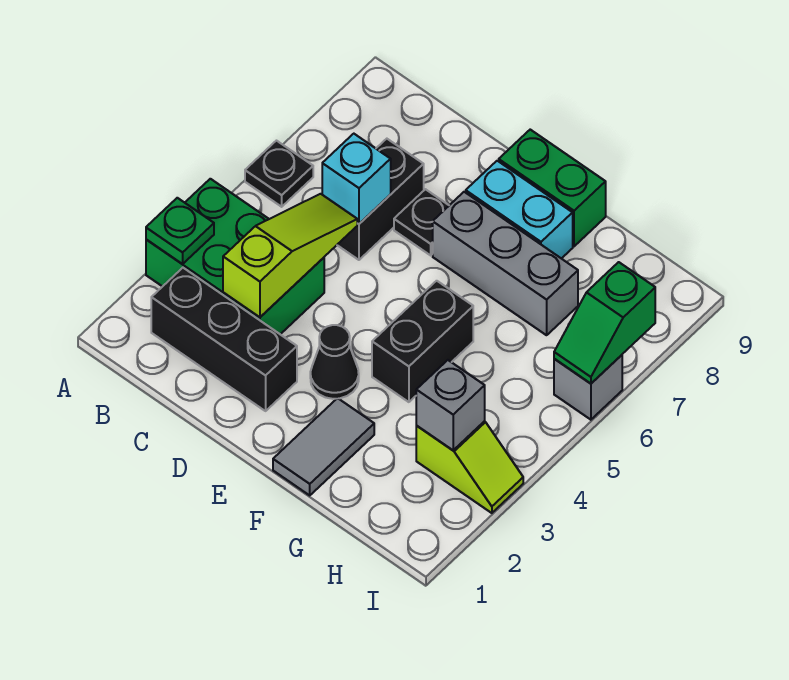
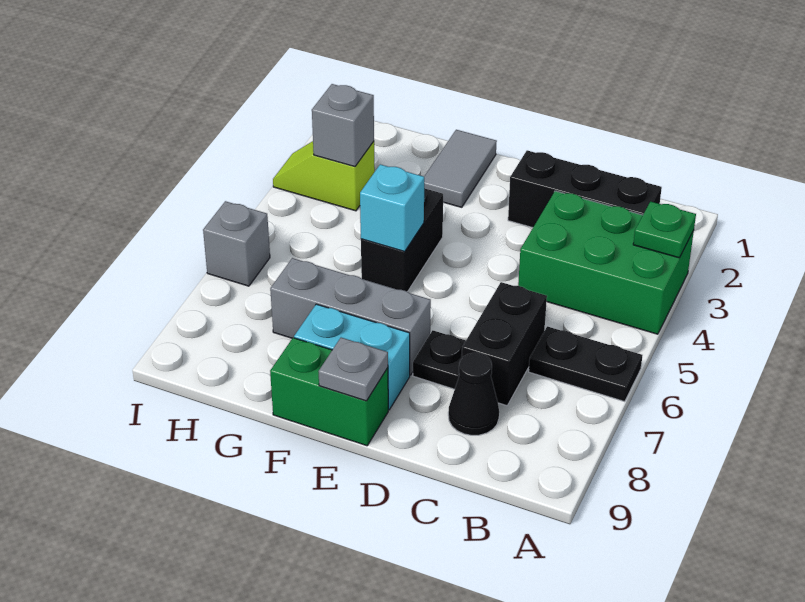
black plate A6 level 1 -> black plate A6:B6 level 1
lime slope C3:C5 level 2 top 3 -> none
cyan brick C6 level 2 -> cyan brick F5 level 2
black cone E3 level 1 -> black cone C8 level 1
none -> grey plate E9 level 2
green slope I6:I7 level 2 top 7 -> none

